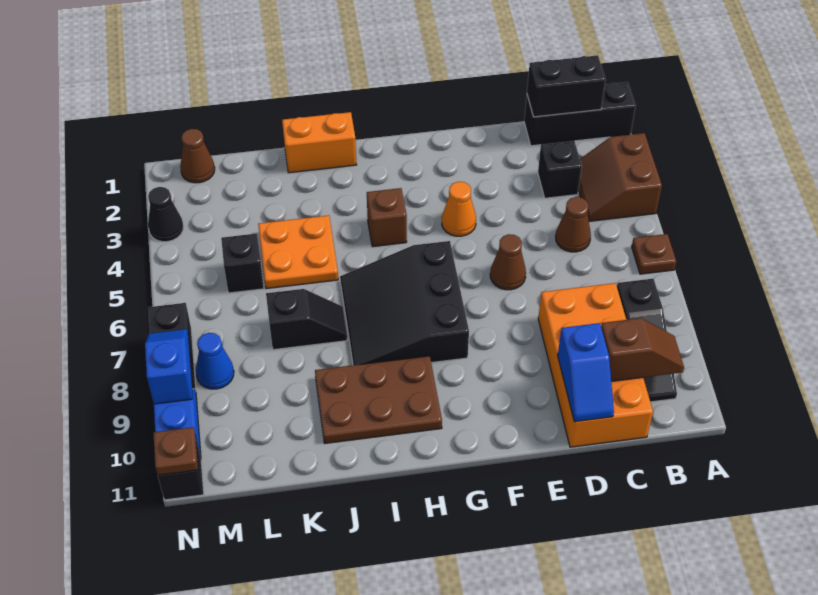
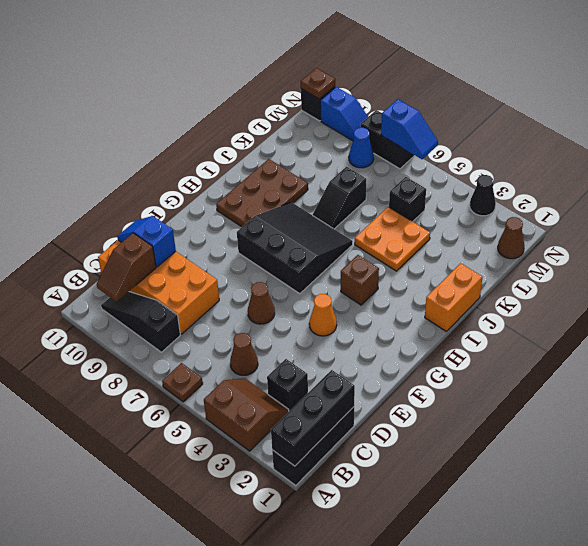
black brick B1:C1 level 2 -> black brick A1:C1 level 2
blue slope N8:N9 level 2 top 9 -> blue slope N6:N7 level 2 top 7

